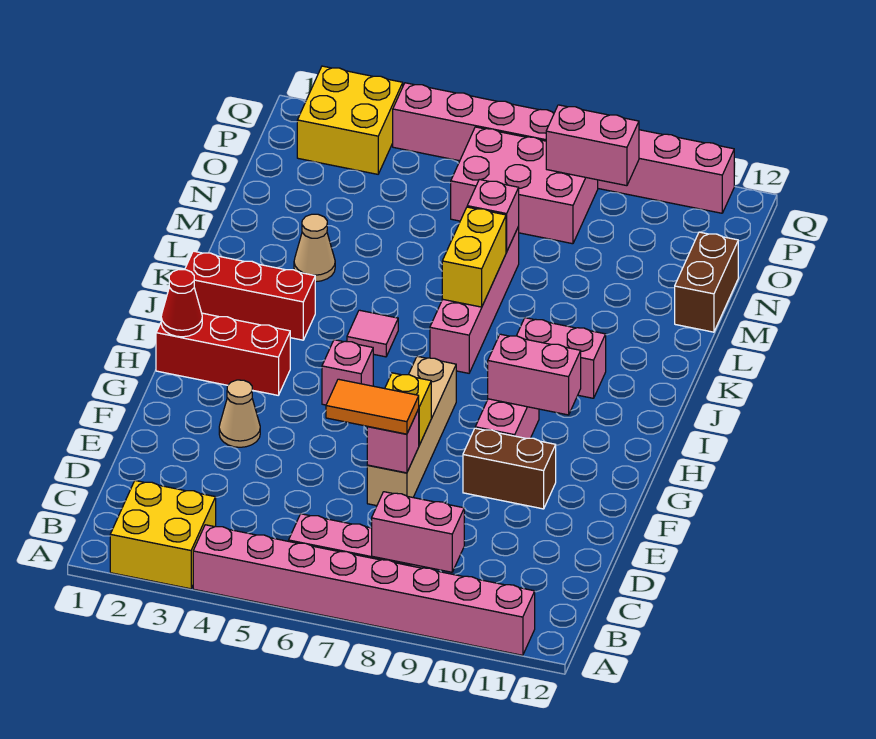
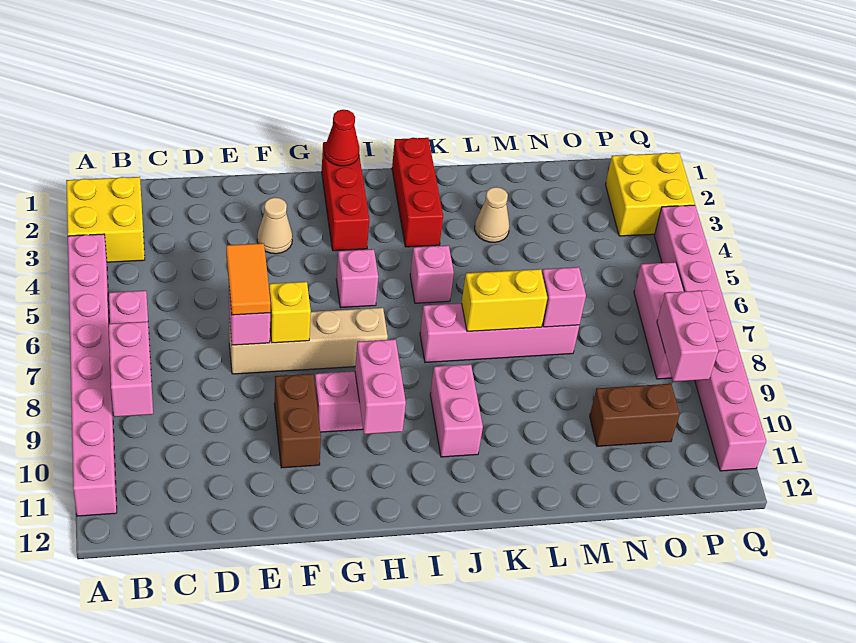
pink tile J5 level 1 -> pink brick J5 level 1
brown brick M12:N12 level 1 -> brown brick N10:O10 level 1
pink brick O6:P8 level 1 -> pink brick P6:P8 level 1

